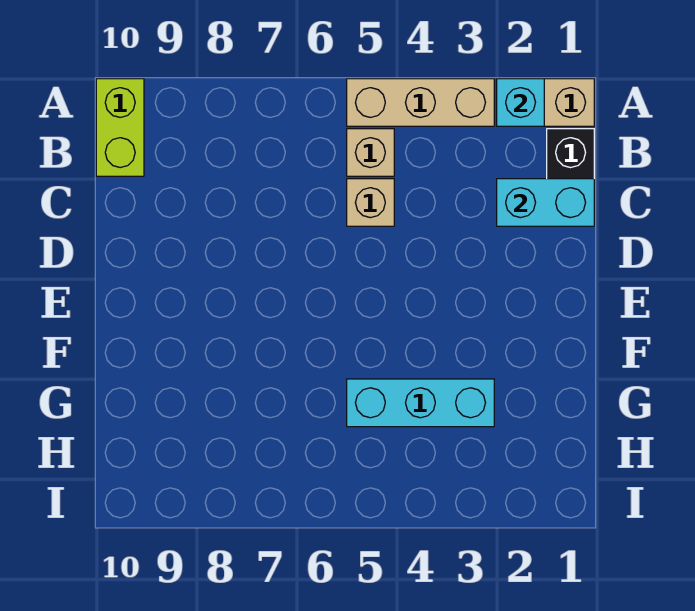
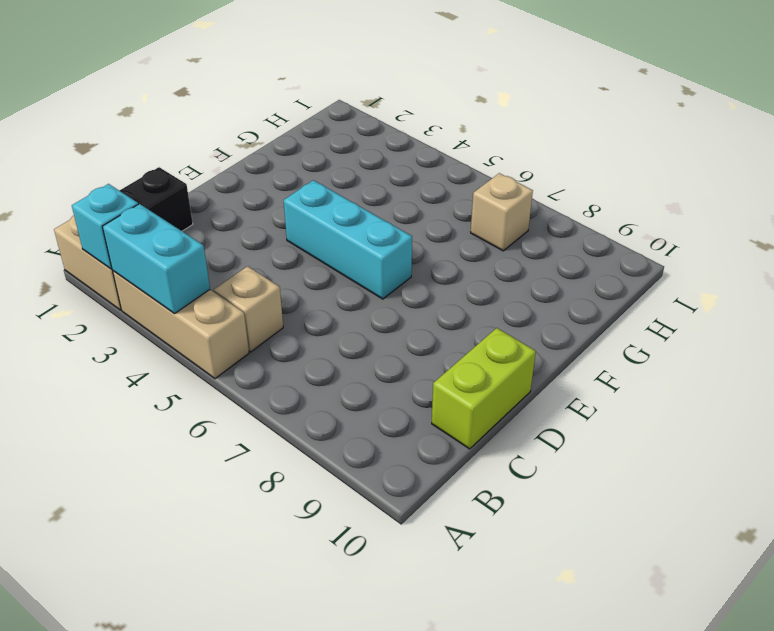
lime brick A10:B10 level 1 -> lime brick C10:D10 level 1
cyan brick C1:C2 level 2 -> cyan brick A3:A4 level 2
tan brick C5 level 1 -> tan brick H7 level 1
cyan brick G3:G5 level 1 -> cyan brick E4:E6 level 1

